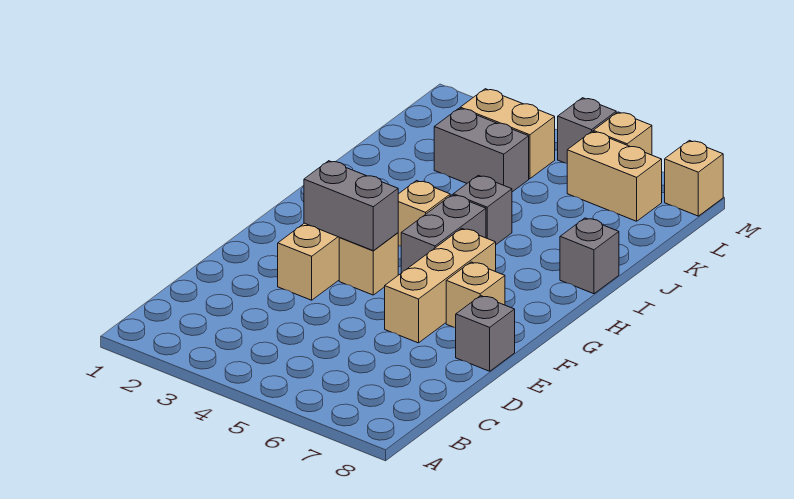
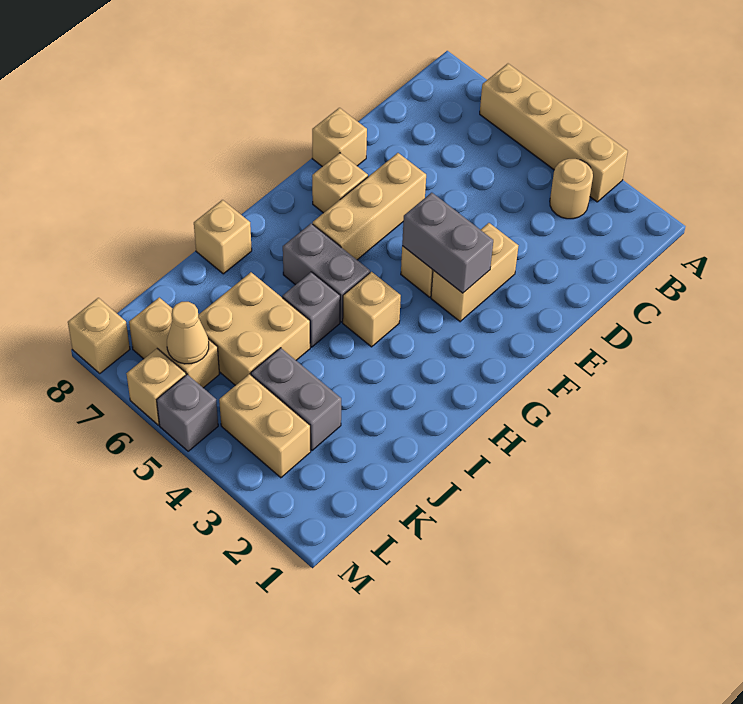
none -> tan brick A3:A6 level 1
none -> tan round brick B3 level 1
grey brick E8 level 1 -> tan brick E8 level 1
grey brick G5:H5 level 1 -> grey brick H5:H6 level 1
grey brick I8 level 1 -> tan brick I8 level 1
none -> tan brick J5:K6 level 1
none -> tan cone L6 level 2

